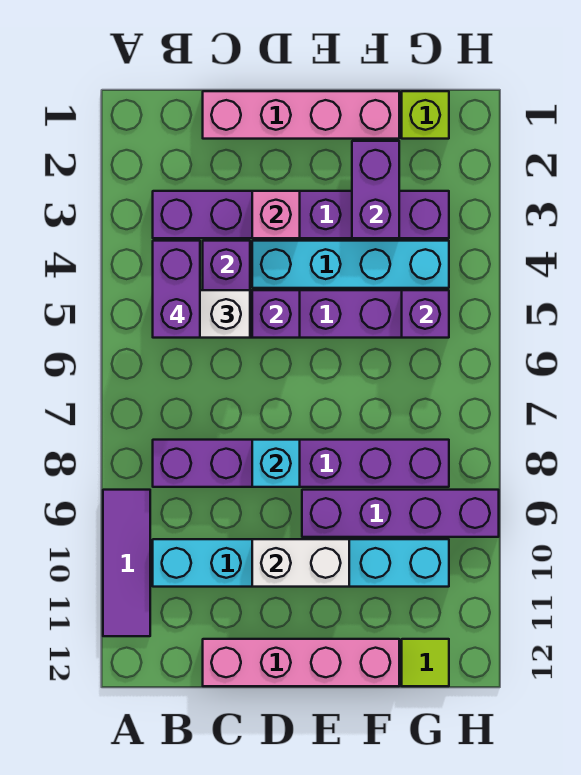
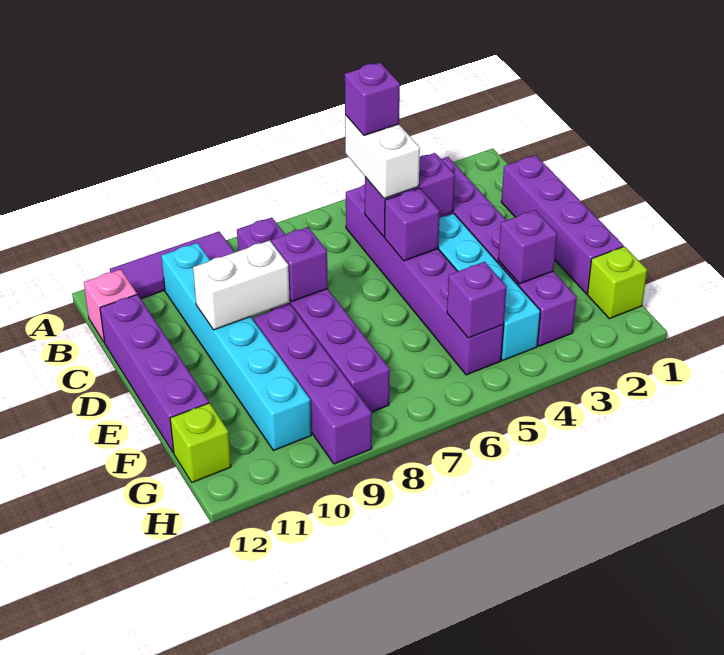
purple brick B4:B5 level 4 -> purple brick B5 level 4
pink brick C1:F1 level 1 -> purple brick C1:F1 level 1
pink brick C12:F12 level 1 -> purple brick C12:F12 level 1
pink brick D3 level 2 -> pink brick B12 level 1
cyan brick D8 level 2 -> purple brick D8 level 2
white brick D10:E10 level 2 -> white brick D9:D10 level 2
purple brick F2:F3 level 2 -> purple brick F3 level 2
lime tile G12 level 1 -> lime brick G12 level 1

